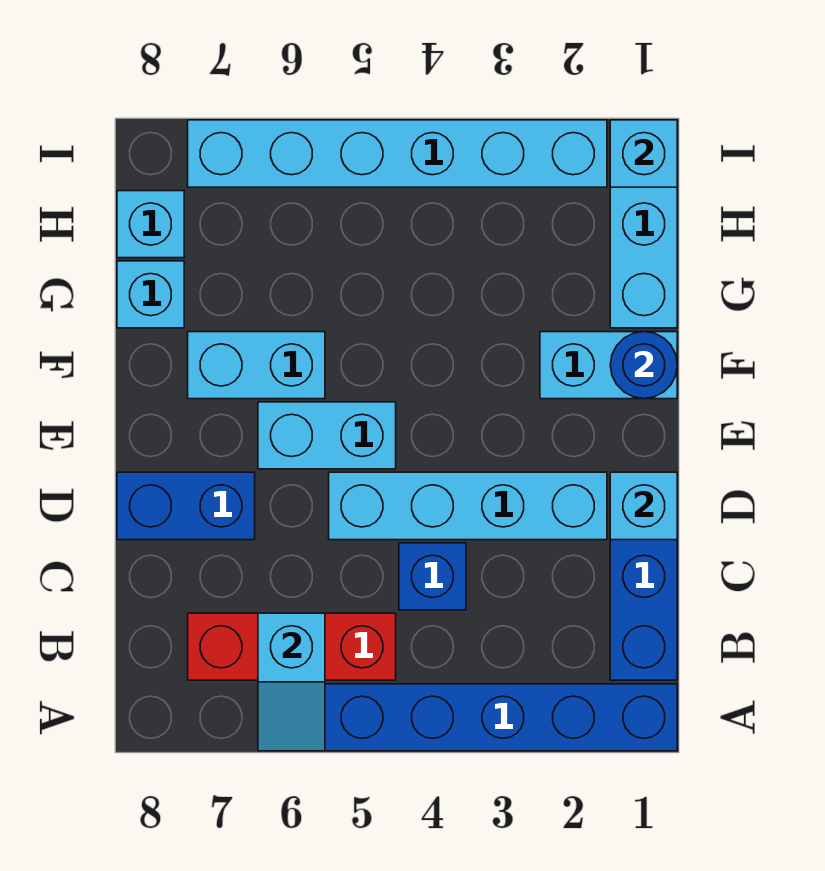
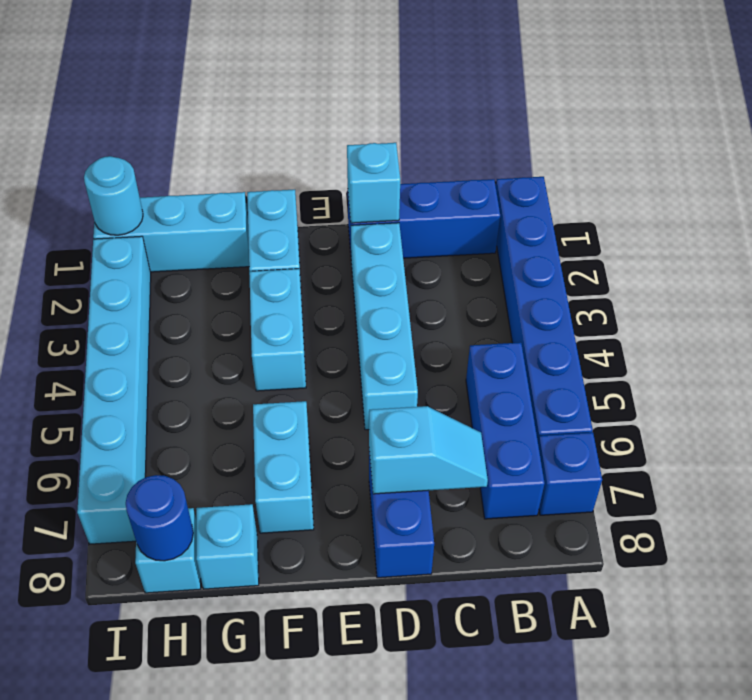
cyan slope A6:B6 level 2 top B -> cyan slope C7:D7 level 2 top D
red brick B5:B7 level 1 -> blue brick B5:B7 level 1
blue brick C4 level 1 -> blue brick A7 level 1
cyan brick E5:E6 level 1 -> cyan brick F3:F4 level 1
blue round brick F1 level 2 -> blue round brick H8 level 2
cyan brick I1 level 2 -> cyan round brick I1 level 2

